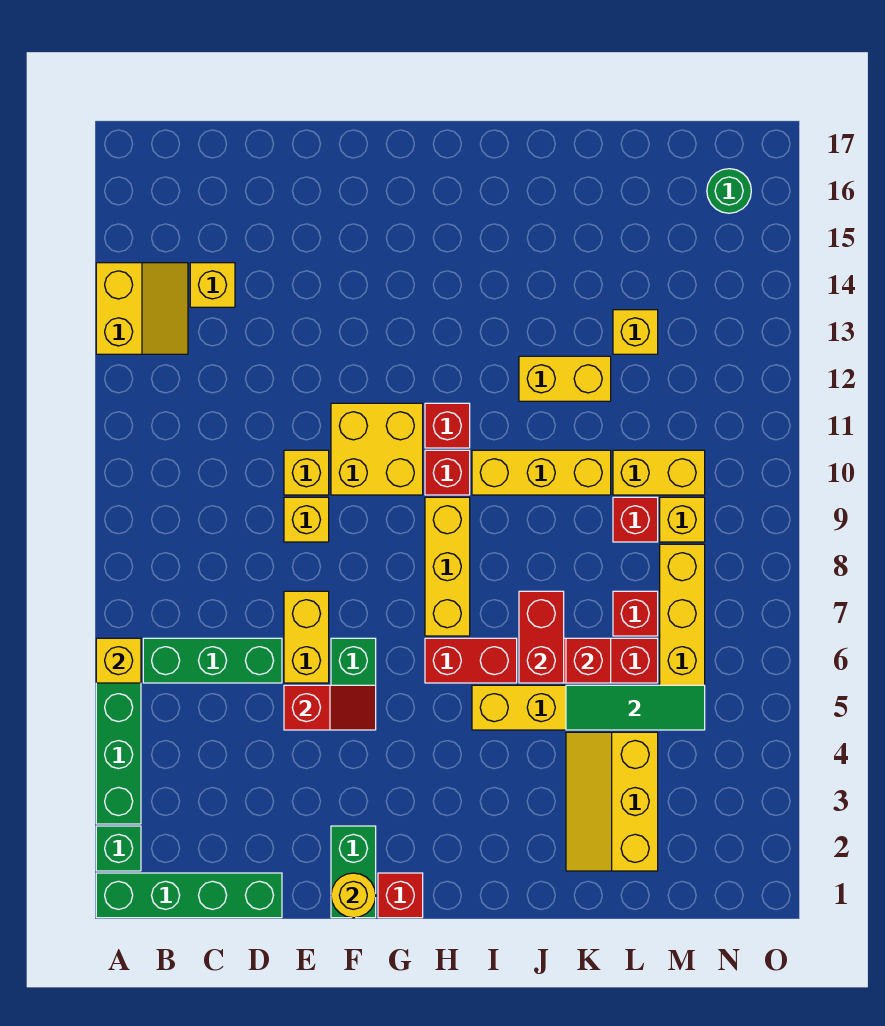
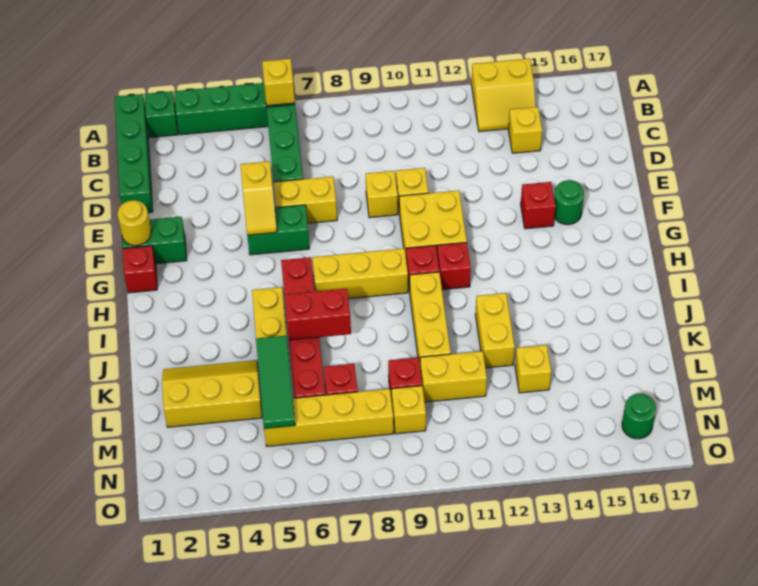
red slope E5:F5 level 2 top E -> yellow slope E5:F5 level 2 top E
none -> green round brick F15 level 1
red brick K6 level 2 -> red brick F14 level 1
yellow brick L10:M10 level 1 -> yellow brick L10:L11 level 1

